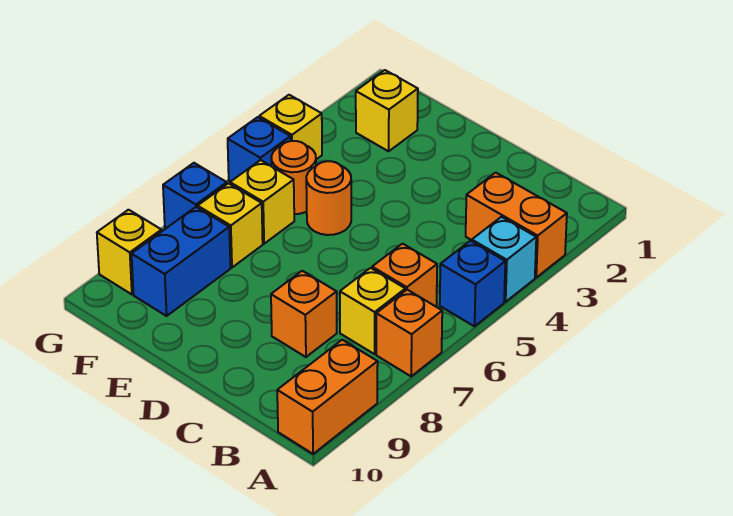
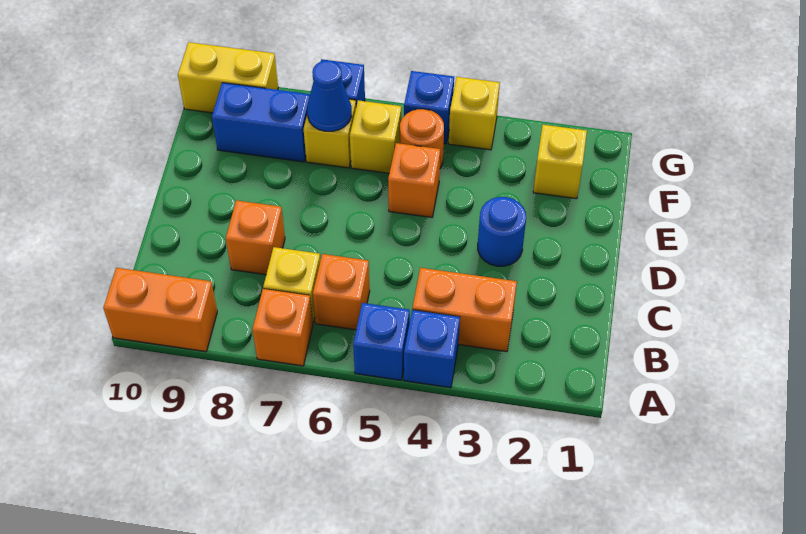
orange brick A3:B3 level 1 -> orange brick B3:B4 level 1
cyan brick A4 level 1 -> blue brick A4 level 1
none -> blue round brick D3 level 1
orange round brick E5 level 1 -> orange brick E5 level 1
none -> blue cone F7 level 2
yellow brick G9 level 1 -> yellow brick G9:G10 level 1

